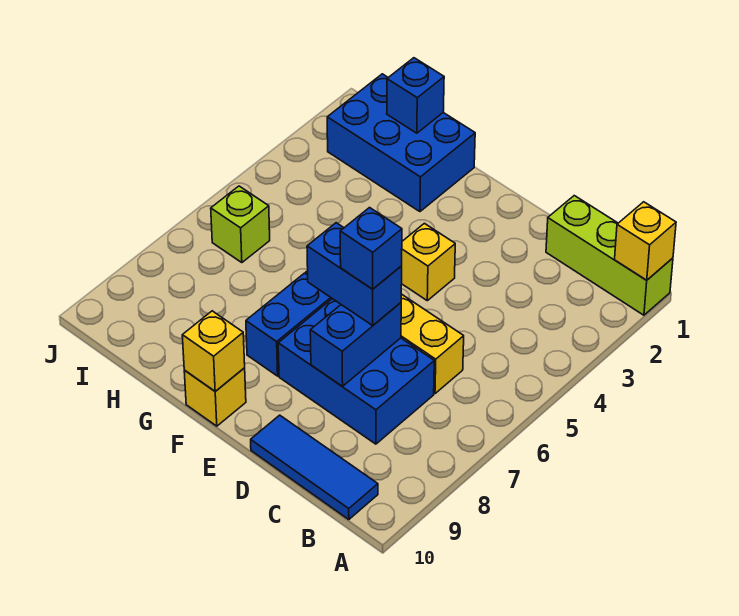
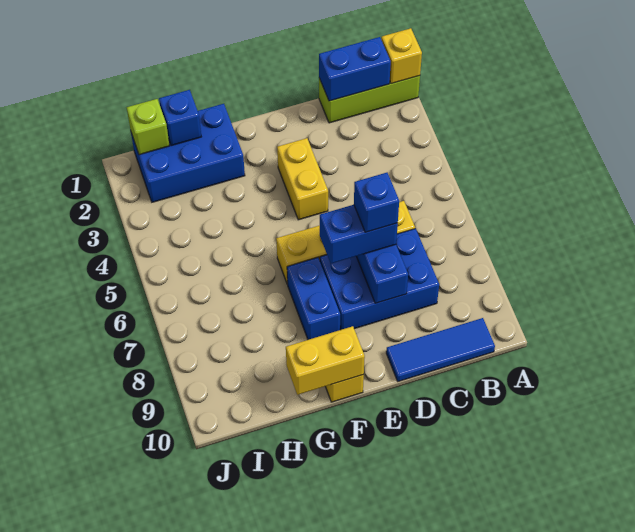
none -> blue brick B1:C1 level 2
yellow brick E4 level 1 -> yellow brick E3:E4 level 1
yellow brick F10 level 2 -> yellow brick F10:G10 level 2
lime brick I6 level 1 -> lime brick I1 level 2

